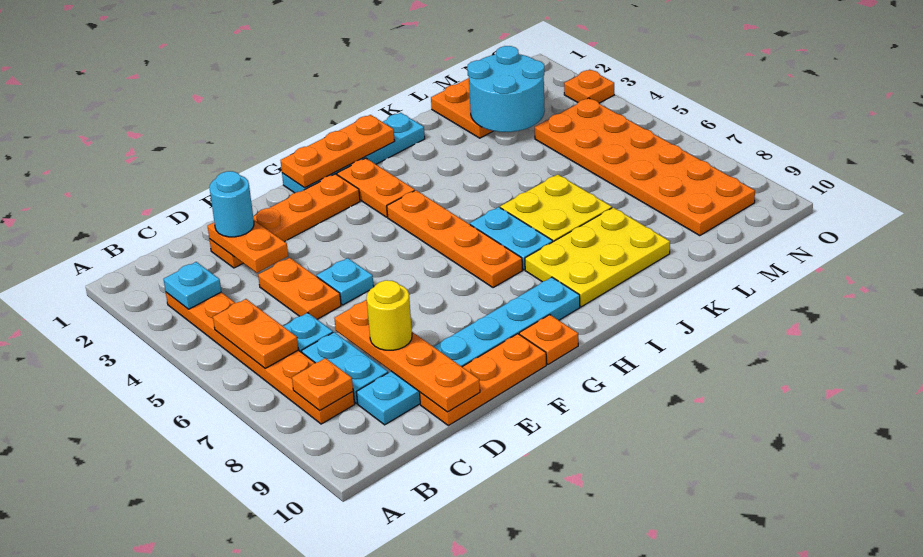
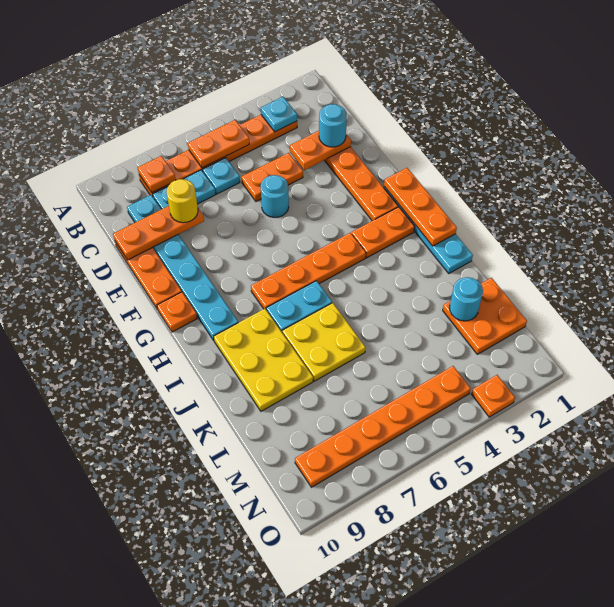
orange plate D7:D10 level 2 -> orange plate D8:D10 level 2
cyan plate E5 level 1 -> cyan round brick E5 level 1
cyan round brick L2:M3 level 2 -> cyan round brick L2 level 2
orange plate M4:N9 level 1 -> orange plate N4:N9 level 1

